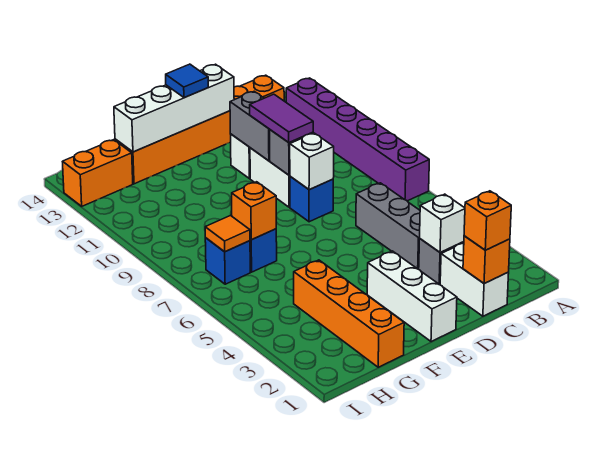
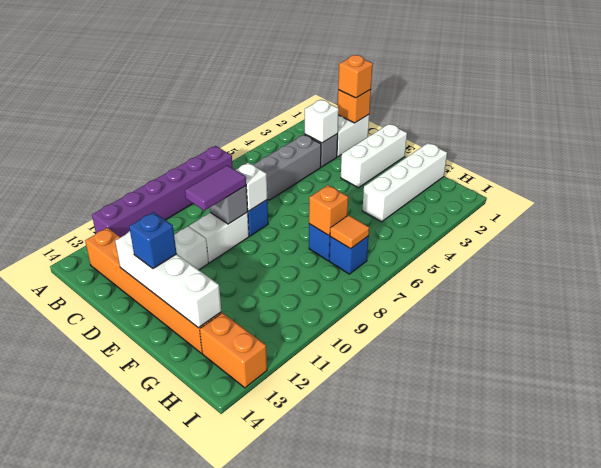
grey brick D10:D11 level 2 -> none
blue tile E13 level 3 -> blue brick E13 level 3
orange brick G1:G4 level 1 -> white brick G1:G4 level 1

